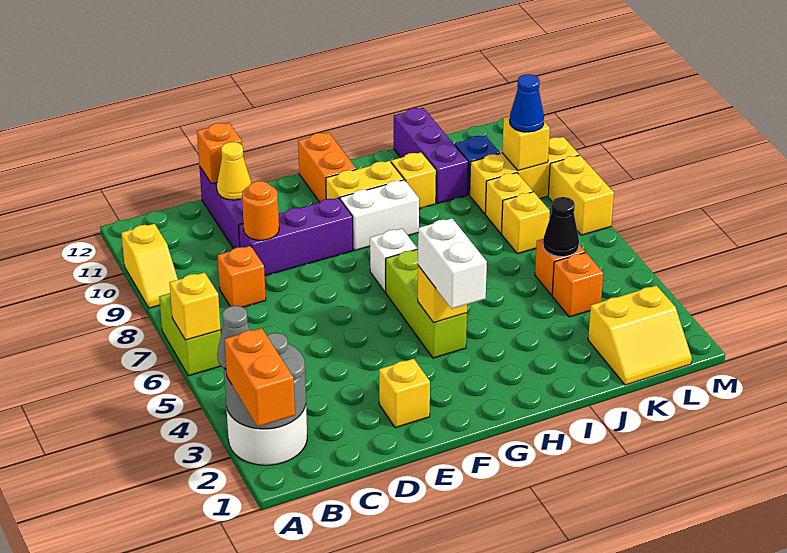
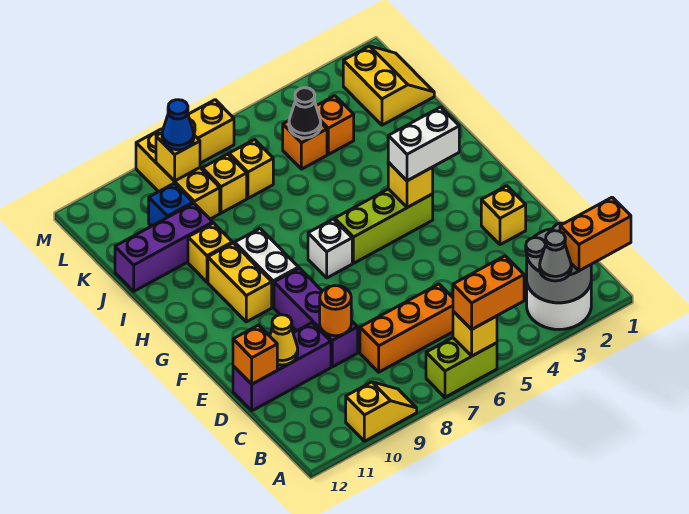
orange brick C8 level 1 -> orange brick C6:C8 level 1
orange brick G11:G12 level 1 -> orange brick A5:A6 level 3

